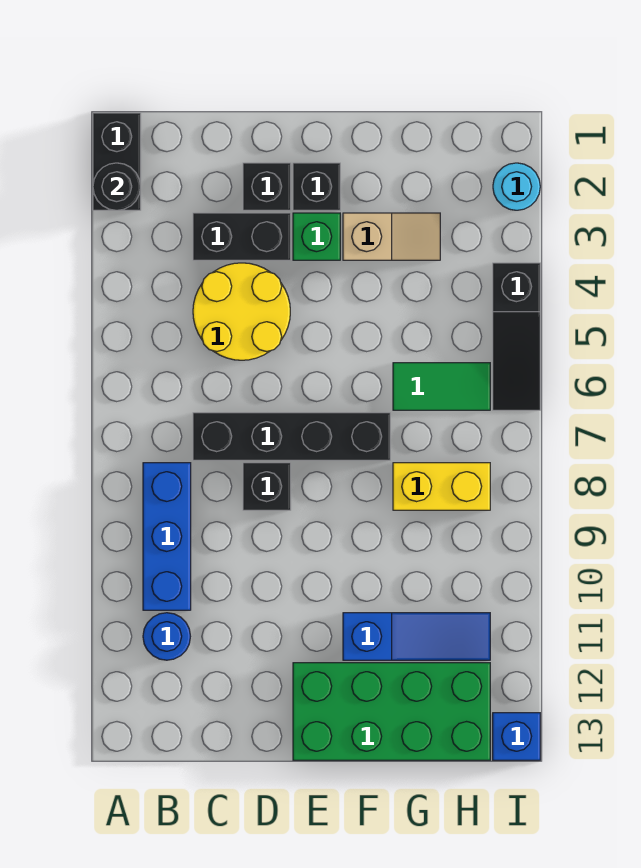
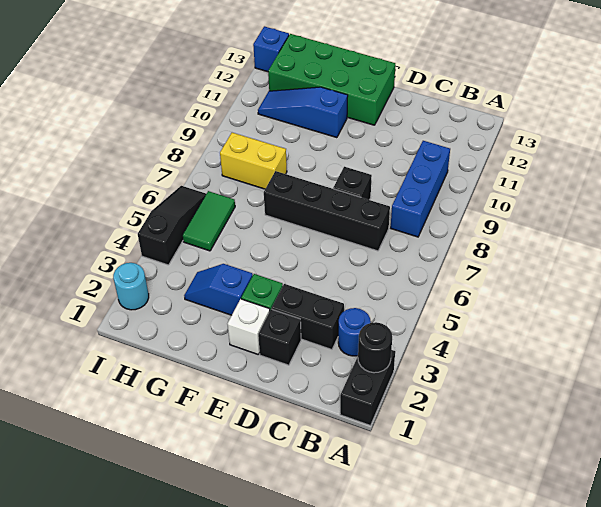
blue round brick B11 level 1 -> blue round brick B3 level 1
yellow round brick C4:D5 level 1 -> none
black brick E2 level 1 -> white brick E2 level 1
tan slope F3:G3 level 1 top F -> blue slope F3:G3 level 1 top F
green tile G6:H6 level 1 -> green tile H5:H6 level 1

